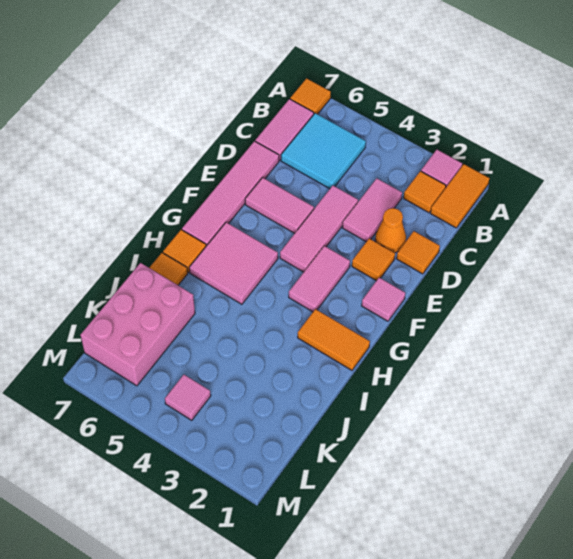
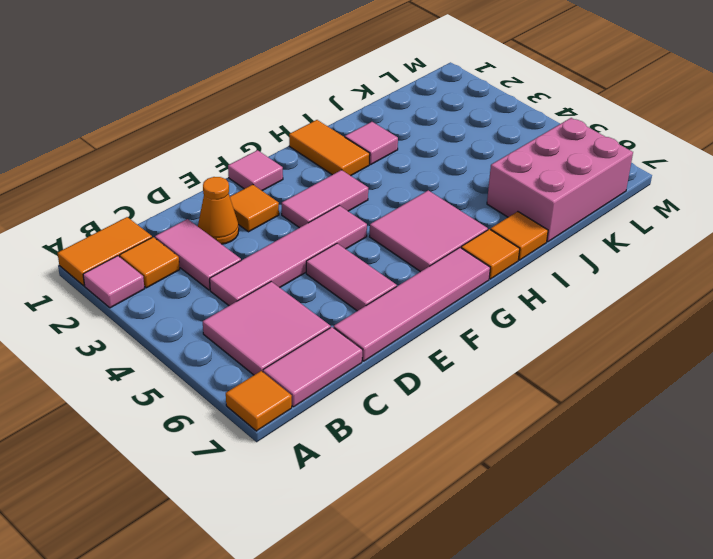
cyan tile B5:C6 level 1 -> pink tile B5:C6 level 1
pink tile C3:D3 level 1 -> pink tile C2:C3 level 1
orange tile D1 level 1 -> none
pink tile D4:F4 level 1 -> pink tile C4:F4 level 1
pink tile L4 level 1 -> pink tile I2 level 1

